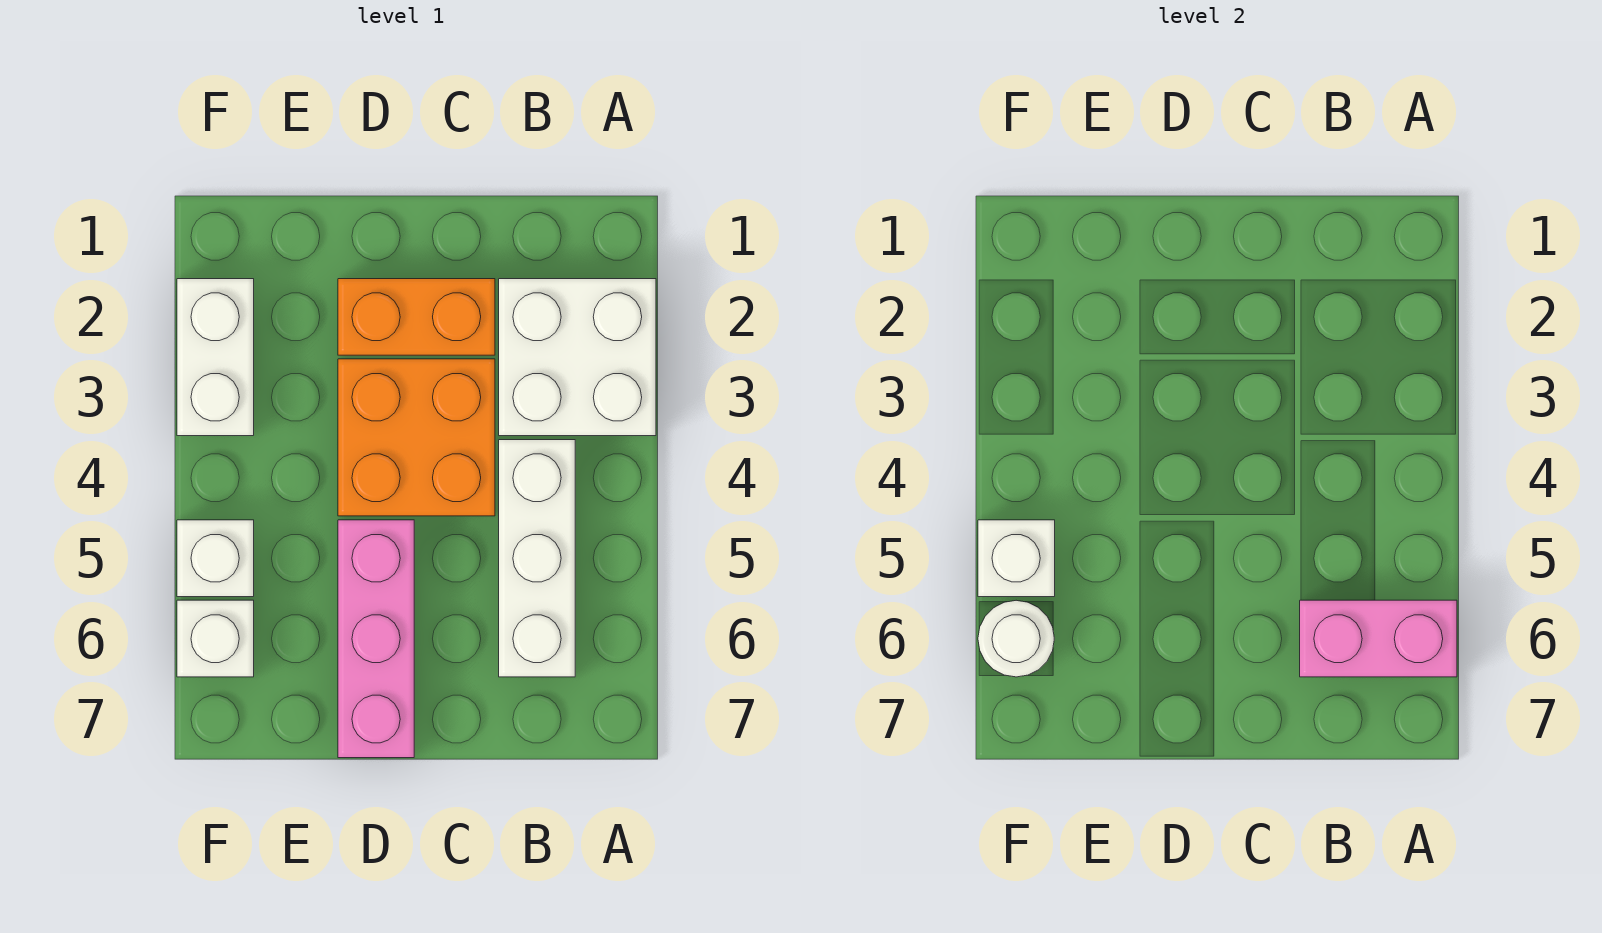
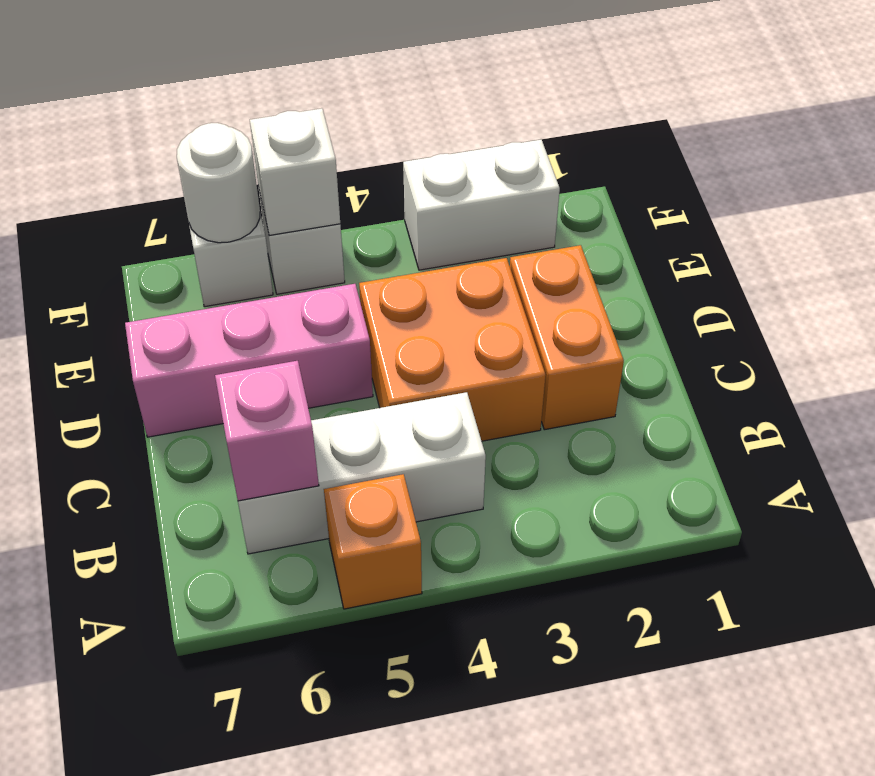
white brick A2:B3 level 1 -> none
none -> orange brick A5 level 1
pink brick A6:B6 level 2 -> pink brick B6 level 2

